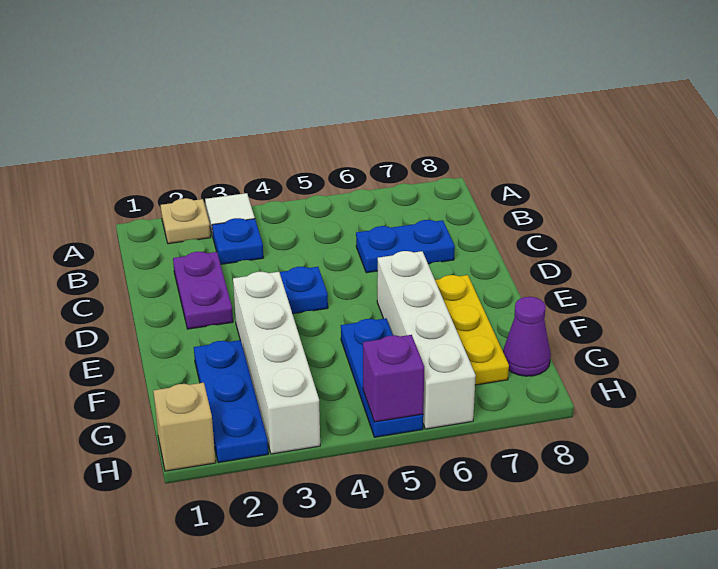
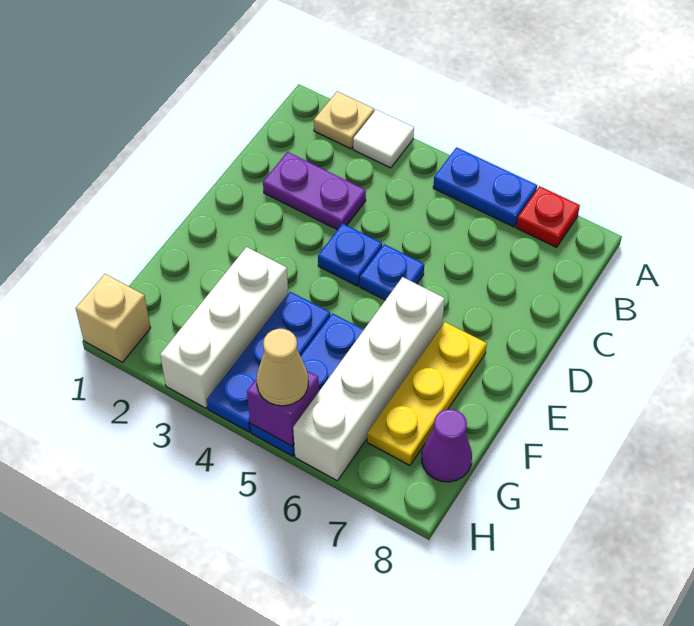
none -> red plate A7 level 1
blue plate B3 level 1 -> blue plate D5 level 1
purple plate C2:D2 level 1 -> purple plate C2:C3 level 1
blue plate C6:C7 level 1 -> blue plate A5:A6 level 1
white brick E3:H3 level 1 -> white brick F3:H3 level 1
blue plate F2:H2 level 1 -> blue plate F4:H4 level 1
none -> tan cone H5 level 3

